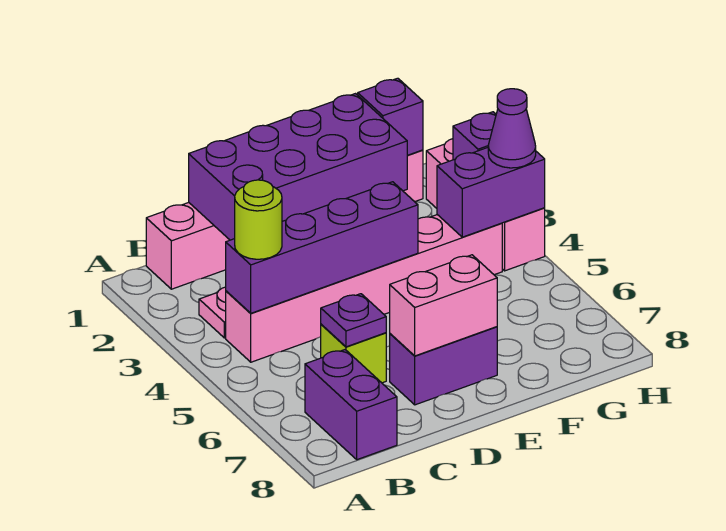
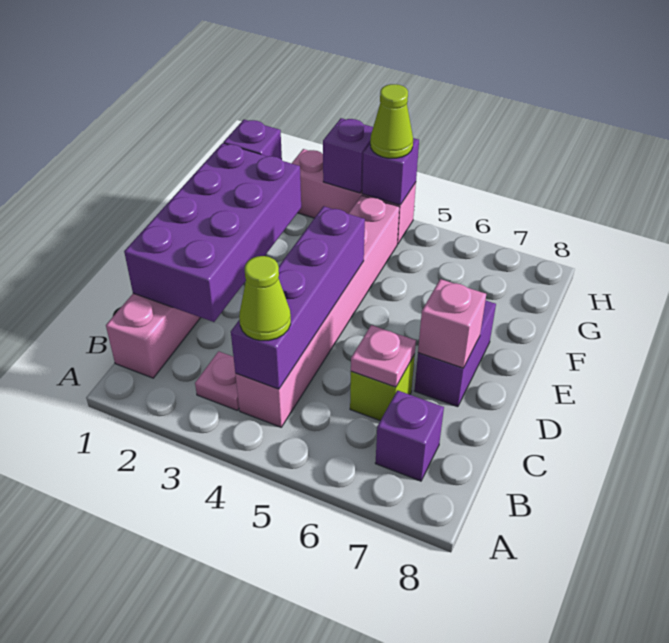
lime round brick B4 level 3 -> lime cone B4 level 3
purple brick B7:B8 level 1 -> purple brick B7 level 1
purple plate C6 level 2 -> pink plate C6 level 2
pink brick D7:E7 level 2 -> pink brick D7 level 2
purple brick G4:H4 level 2 -> purple brick H4 level 2
purple cone H4 level 3 -> lime cone H4 level 3

